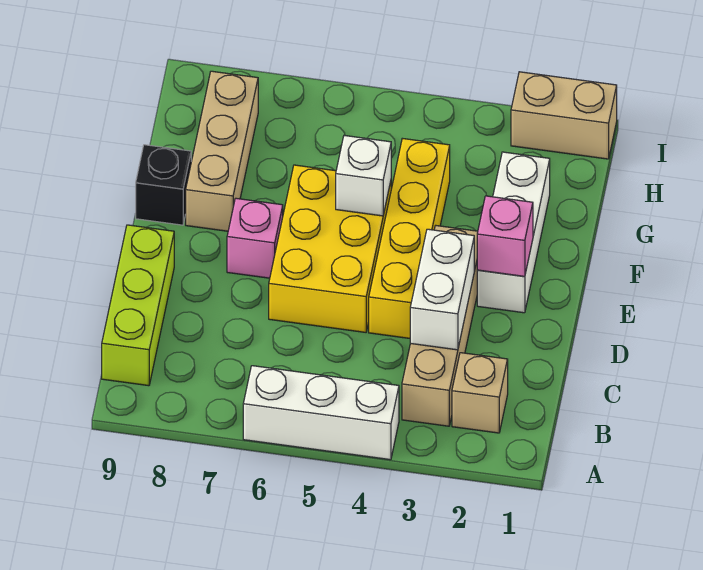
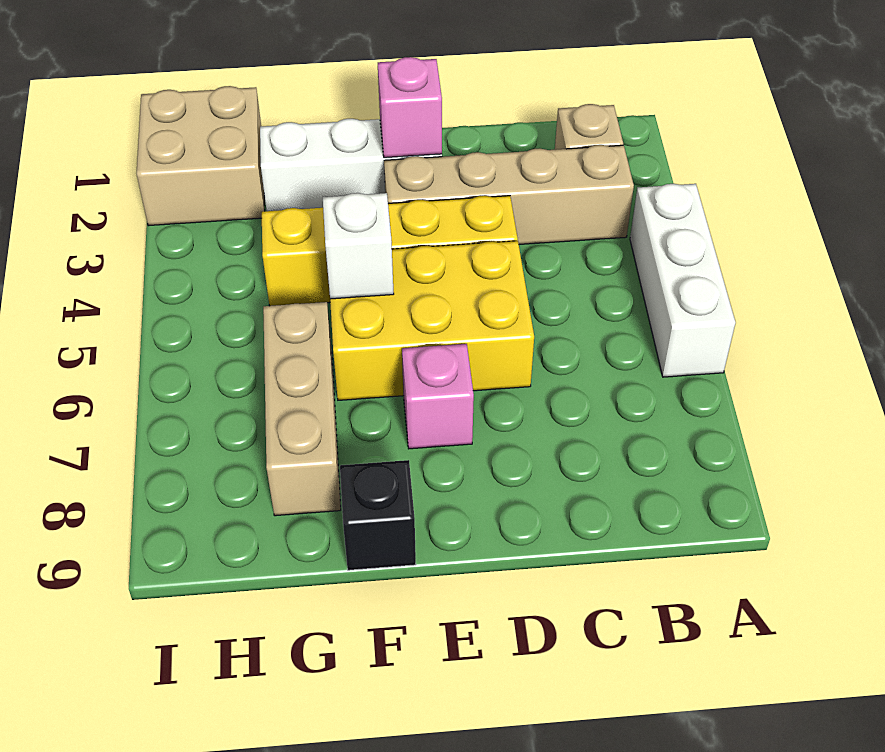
lime brick B9:D9 level 1 -> none
white brick C3:D3 level 2 -> none
tan brick F8:H8 level 1 -> tan brick G6:G8 level 1
tan brick I1:I2 level 1 -> tan brick H1:I2 level 1

